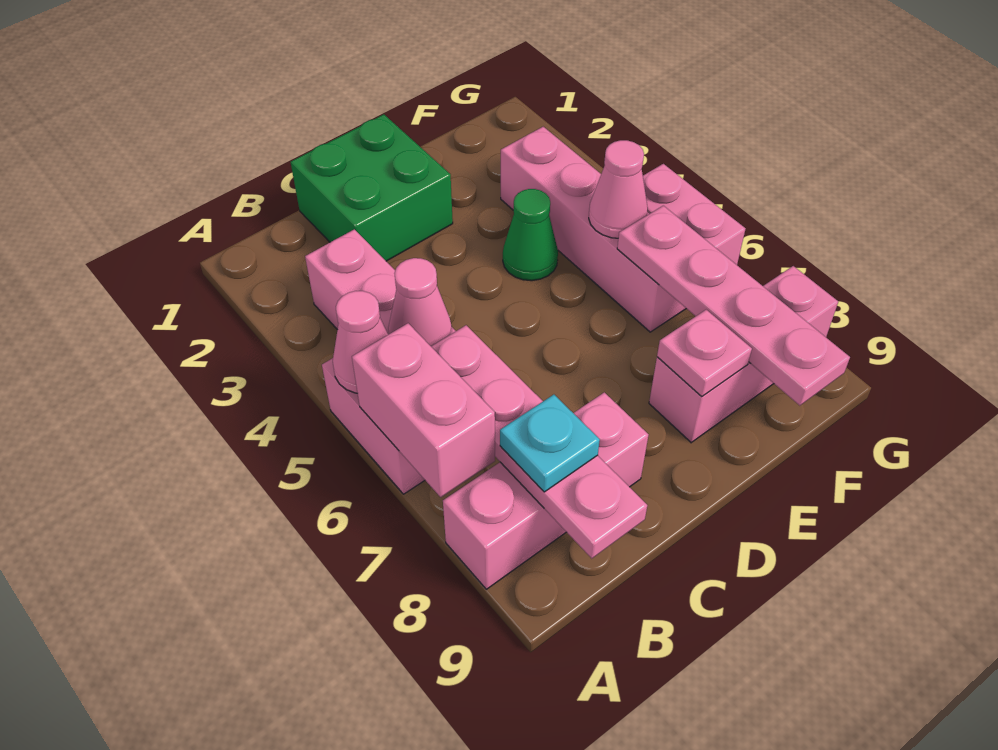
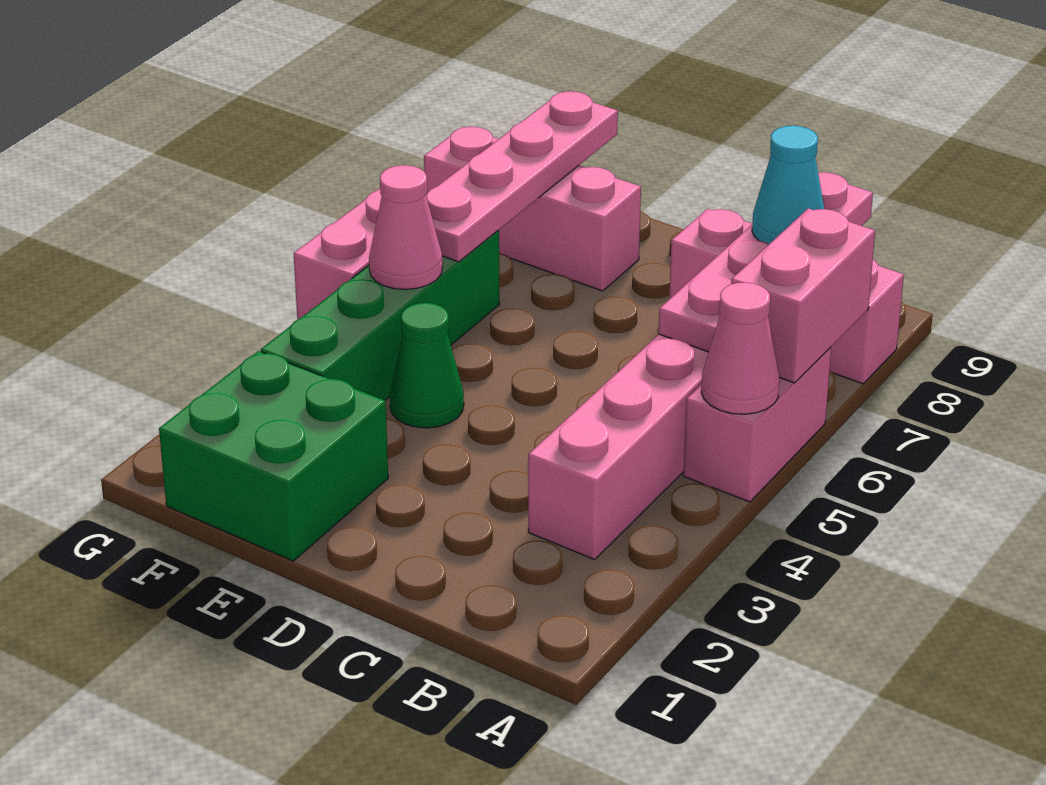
pink cone B5 level 2 -> none
cyan plate B8 level 3 -> cyan cone B8 level 3
green brick C1:D2 level 1 -> green brick E1:F2 level 1
pink plate E8 level 2 -> none
pink brick F3:F6 level 1 -> green brick F3:F6 level 1

